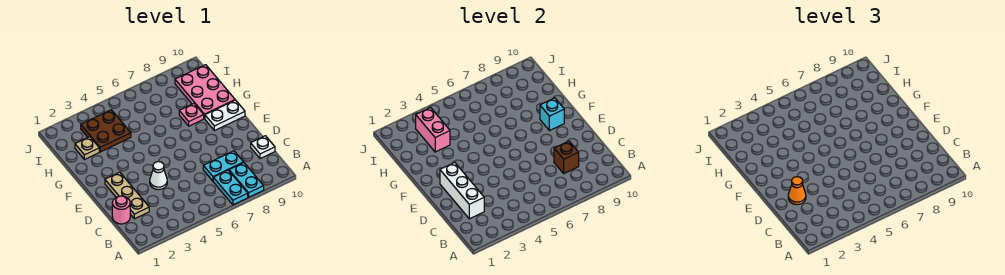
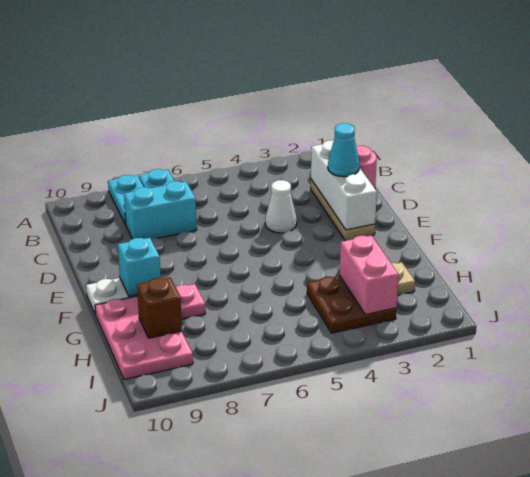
cyan plate C7:C8 level 1 -> cyan brick C7:C8 level 1
brown brick C8 level 2 -> brown brick H9 level 2
white plate C10 level 1 -> none
orange cone D2 level 3 -> cyan cone D2 level 3

